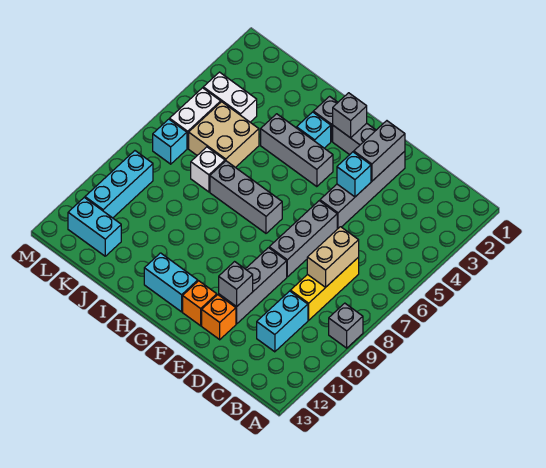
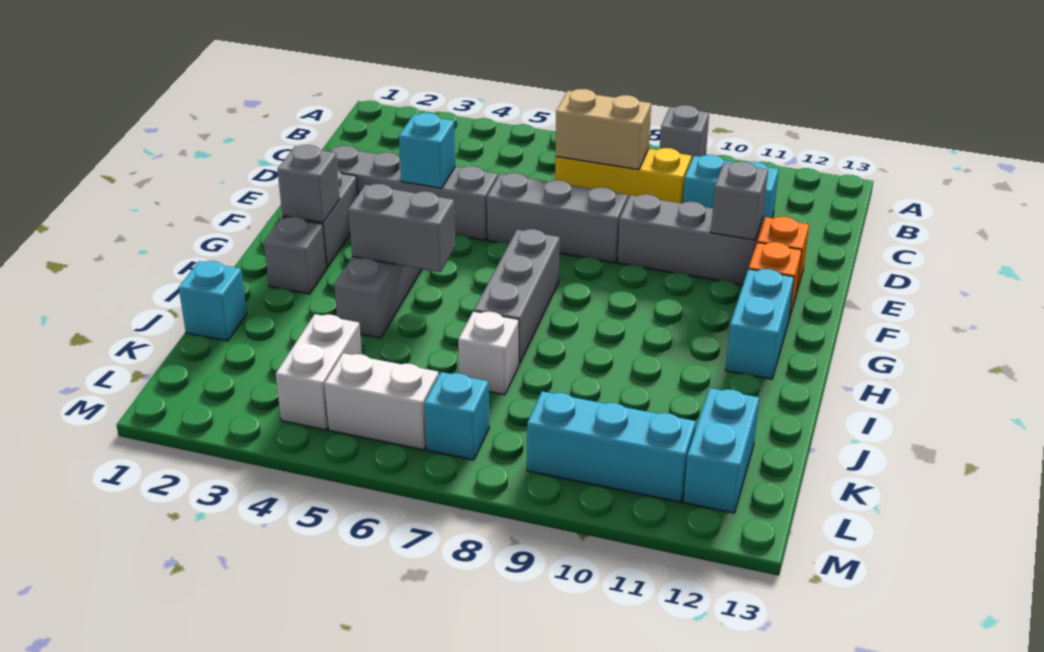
grey brick E2:E3 level 2 -> grey brick H4:H5 level 2
cyan brick H3 level 1 -> cyan brick J1 level 1
tan brick J5:K6 level 1 -> none

